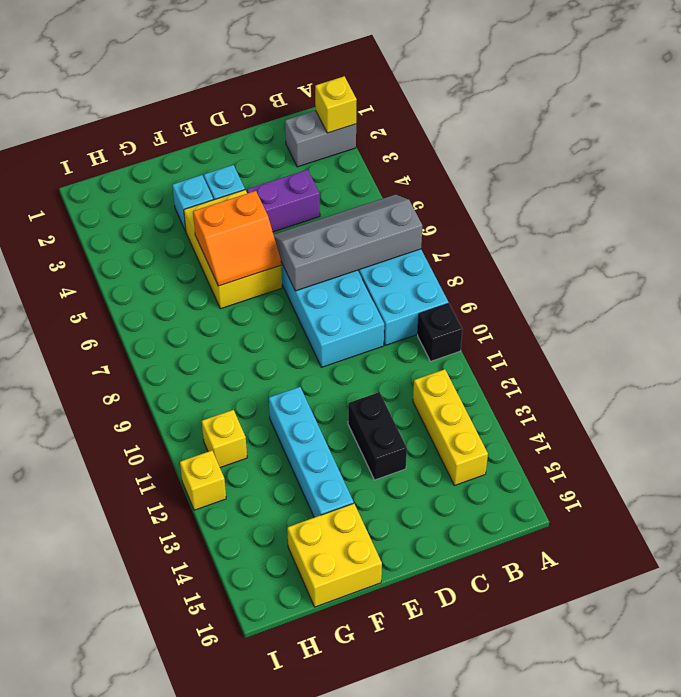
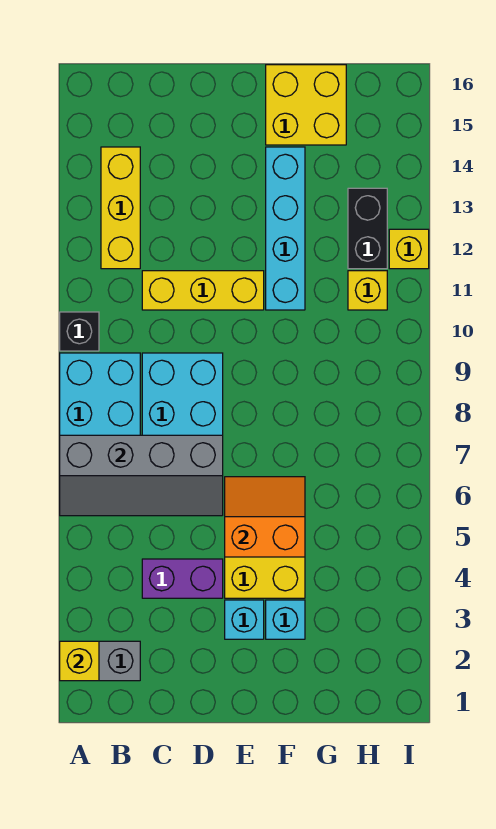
none -> yellow brick C11:E11 level 1
black brick D12:D13 level 1 -> black brick H12:H13 level 1

